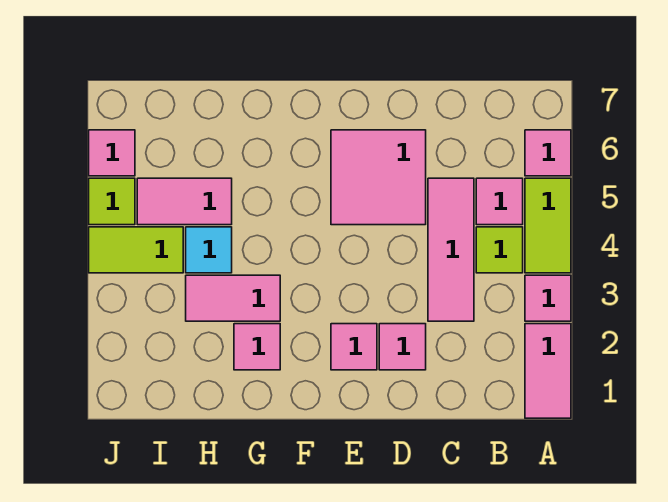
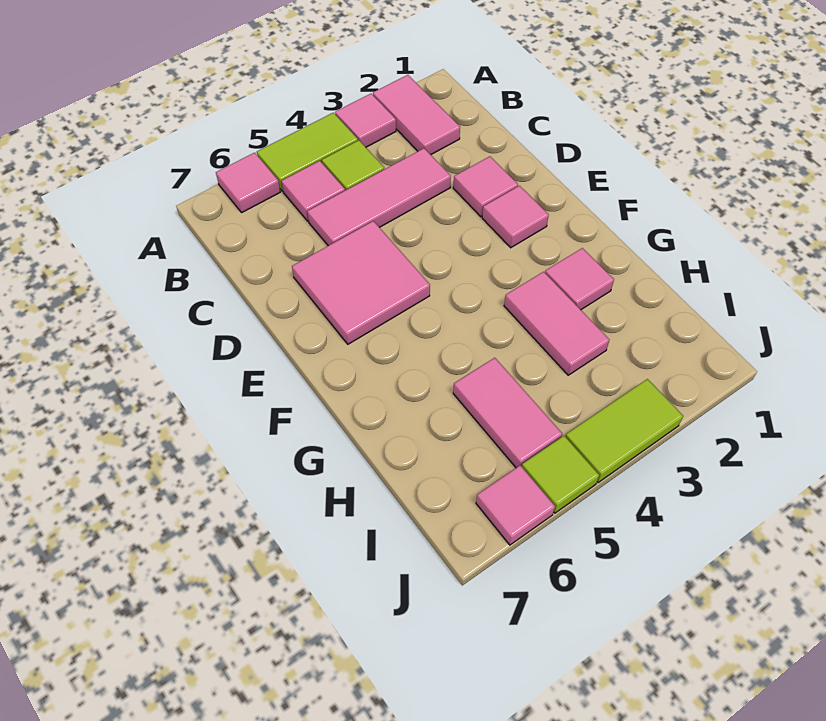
pink tile A1:A2 level 1 -> pink tile A2:B2 level 1
cyan tile H4 level 1 -> none
lime tile I4:J4 level 1 -> lime tile J3:J4 level 1

